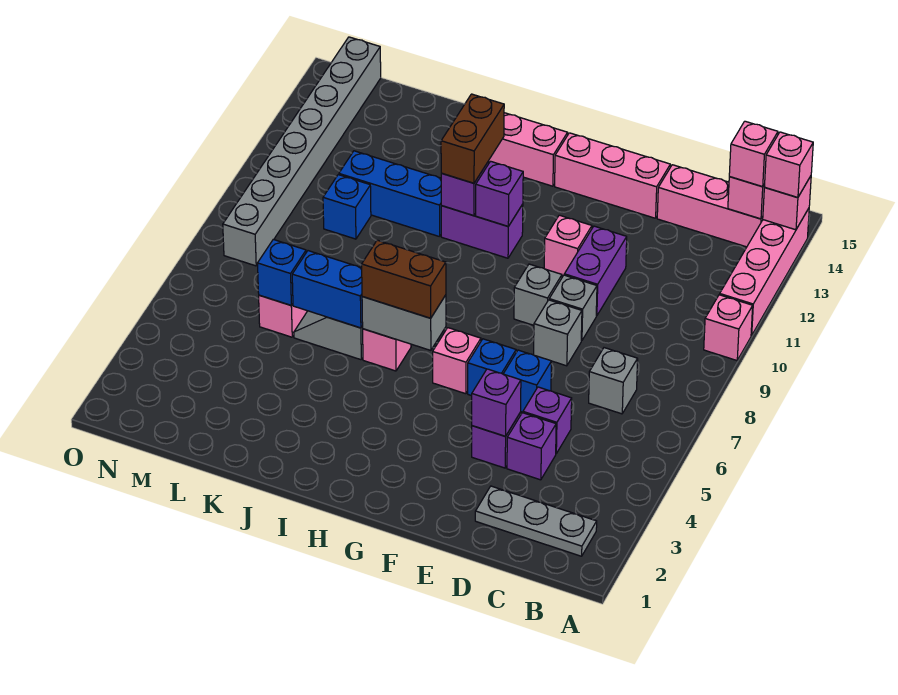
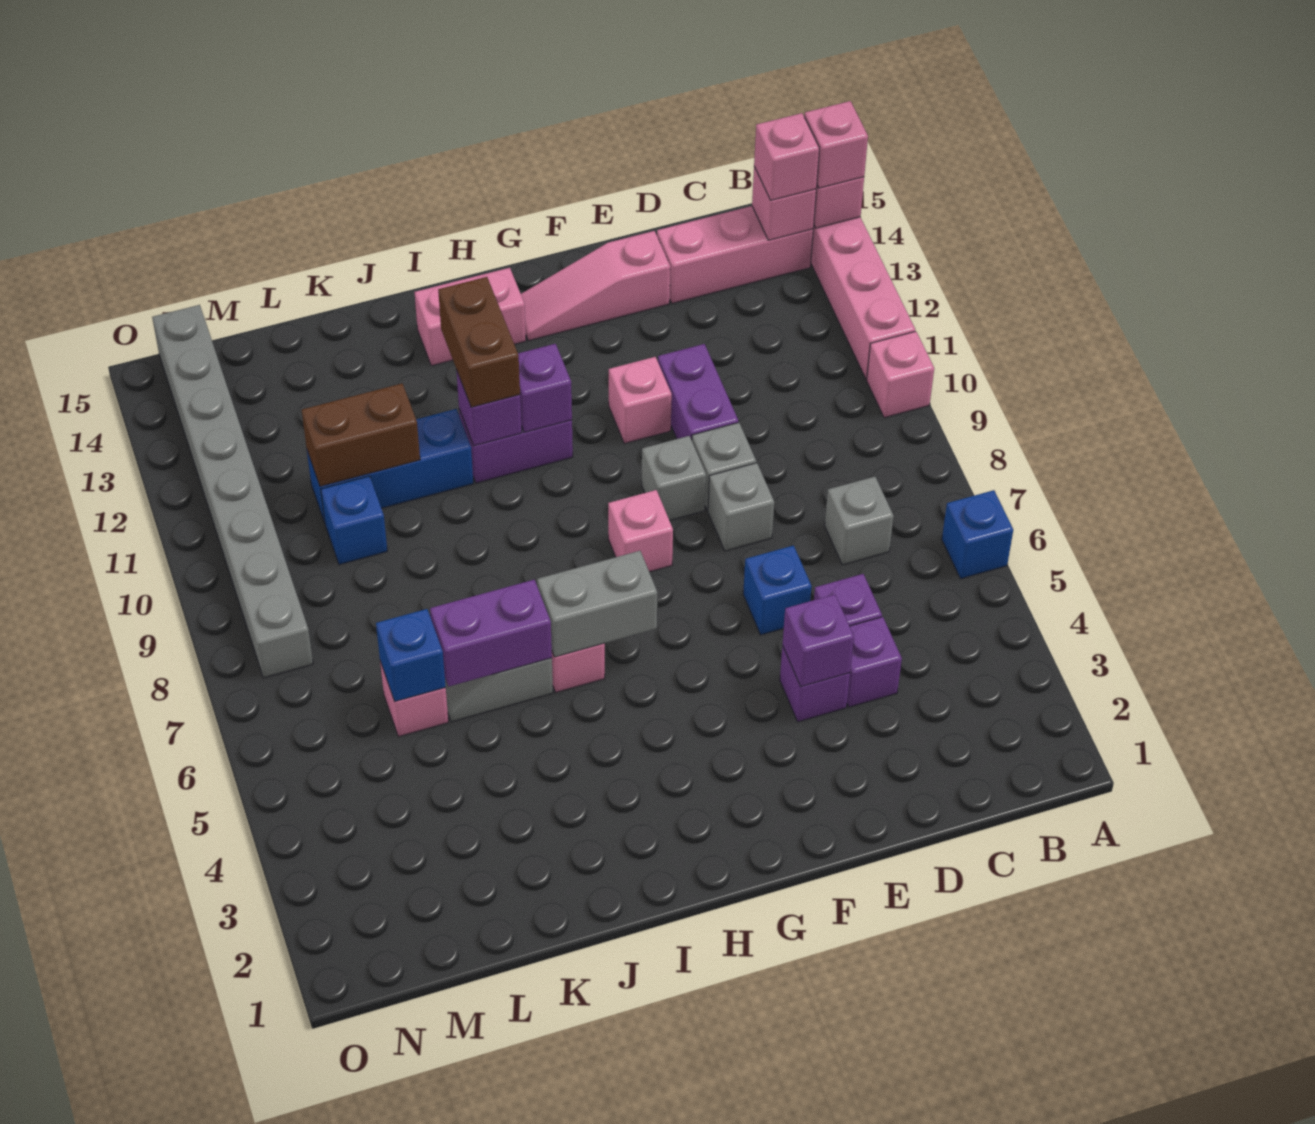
grey plate B2:D2 level 1 -> none
pink brick E14:G14 level 1 -> pink slope E14:G14 level 1 top E
blue brick F6 level 1 -> blue brick A6 level 1
pink brick G6 level 1 -> pink brick G8 level 1
brown brick H6:I6 level 3 -> brown brick K11:L11 level 2
blue brick J6:K6 level 2 -> purple brick J6:K6 level 2

